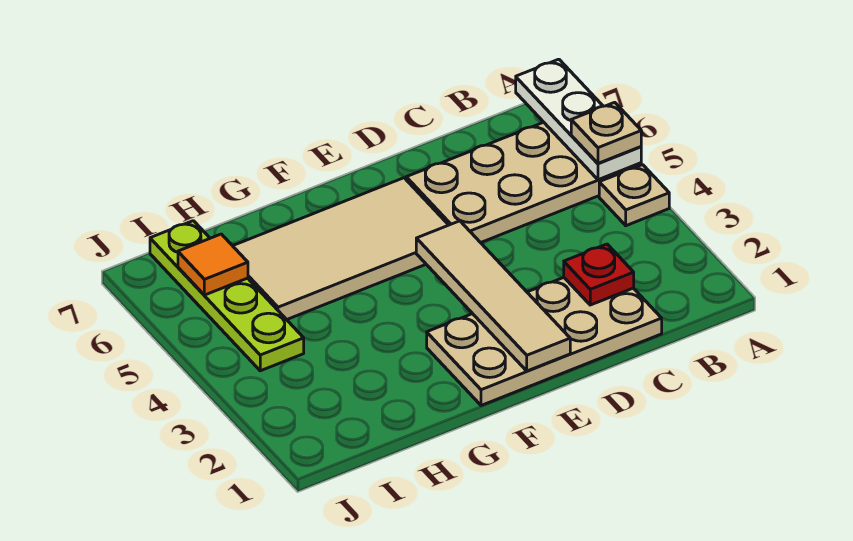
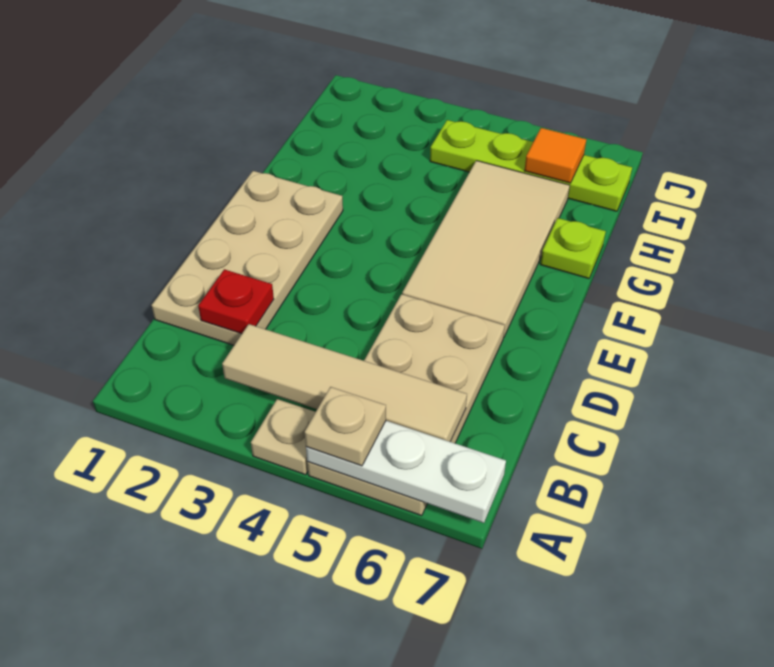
tan tile E1:E4 level 2 -> tan tile B3:B6 level 2
none -> lime plate G7 level 1

